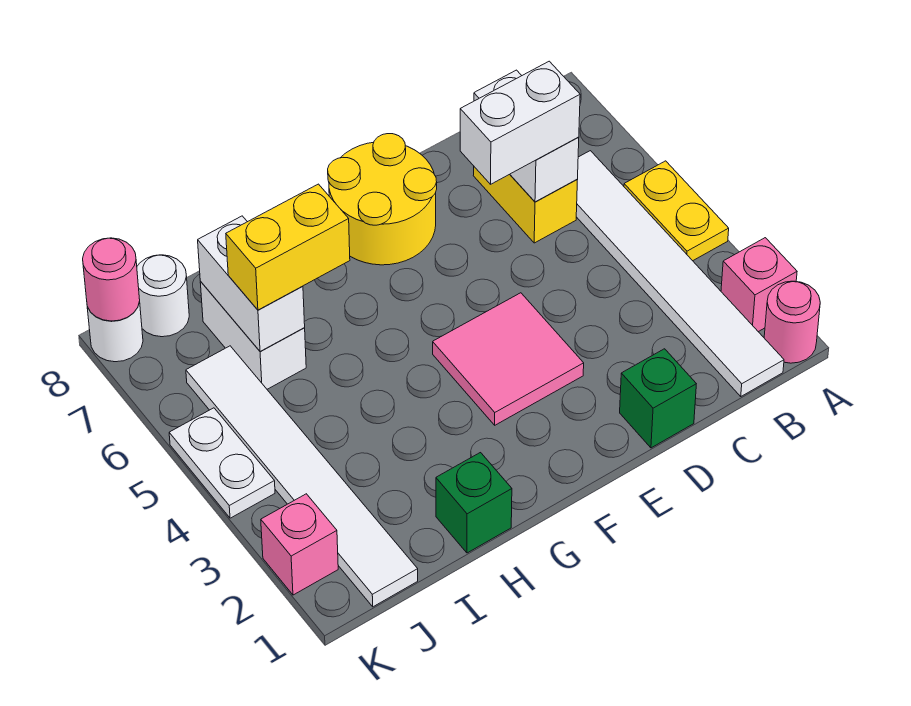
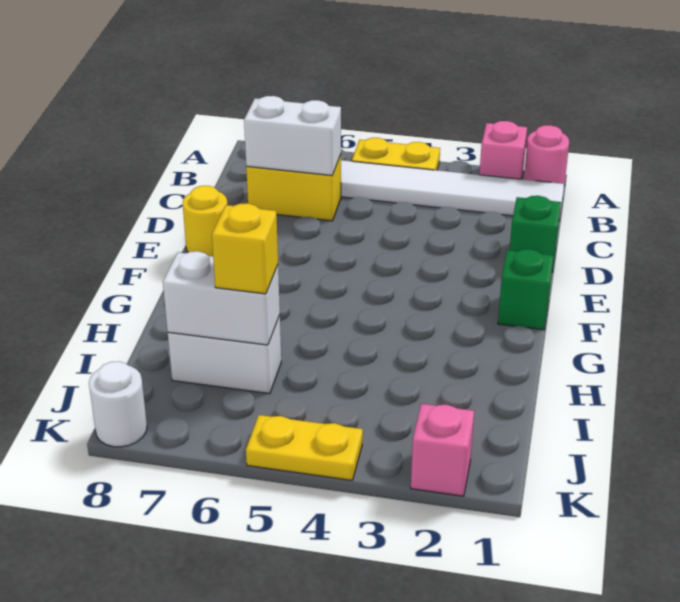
white brick C6:D6 level 3 -> none
pink tile E3:F4 level 1 -> none
yellow round brick E7:F8 level 1 -> yellow round brick E8 level 1
green brick H1 level 1 -> green brick F1 level 1
yellow brick H6:I6 level 3 -> yellow brick I6 level 3
white tile J1:J6 level 1 -> none
white round brick J8 level 1 -> none
white plate K4:K5 level 1 -> yellow plate K4:K5 level 1
pink round brick K8 level 2 -> none

